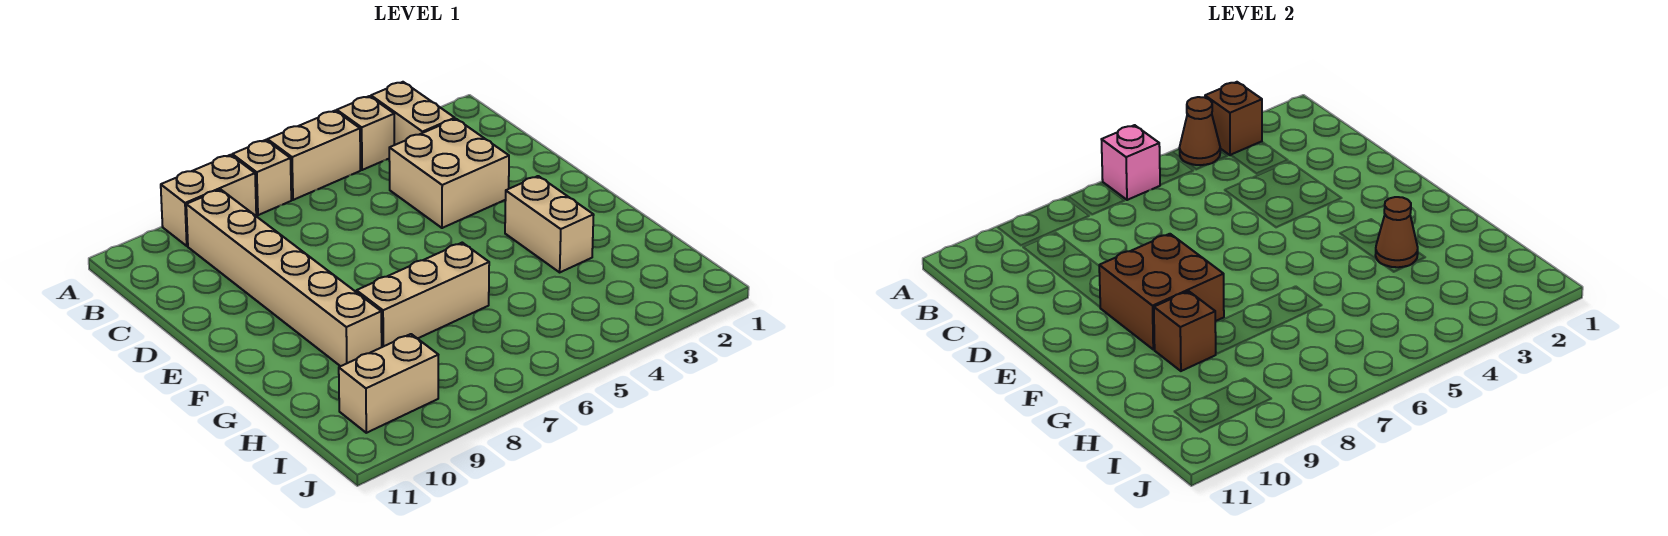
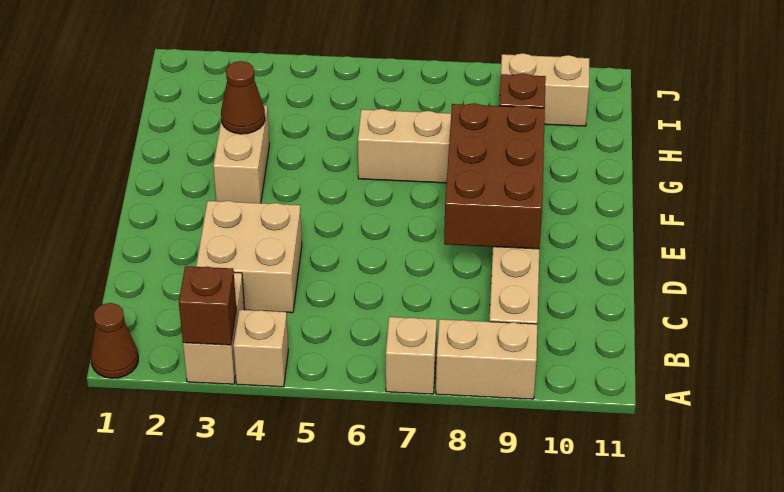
brown cone A4 level 2 -> brown cone A1 level 1
tan brick A5:A6 level 1 -> none
pink brick A6 level 2 -> none
brown brick E8:F9 level 2 -> brown brick D8:F9 level 2

